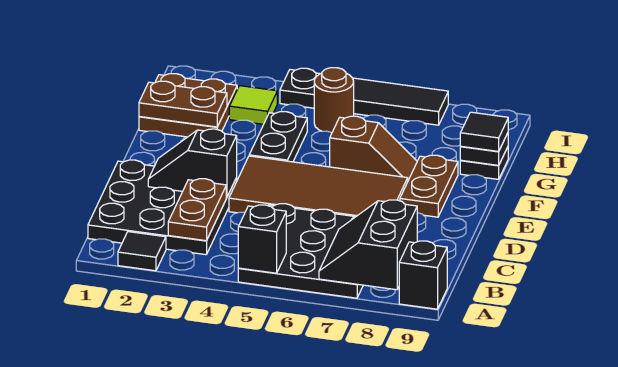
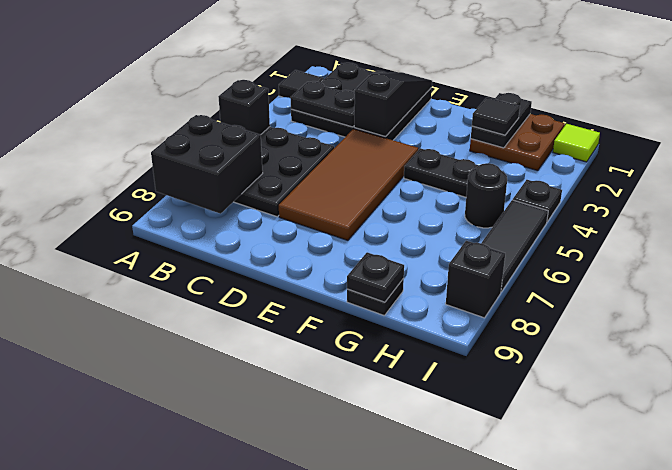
black slope A7:B8 level 2 top 8 -> black brick A7:B8 level 2
black brick A9 level 1 -> black brick I8 level 1
brown plate B3:C3 level 2 -> black plate B3:C3 level 2
black slope D2:D3 level 2 top 3 -> black slope D1:D3 level 2 top 3
brown plate E8:F8 level 1 -> none
brown slope F6:F7 level 1 top 6 -> none
brown plate G1:G2 level 2 -> black plate G1:G2 level 2
black tile G9 level 3 -> black tile G2 level 3
lime tile H3 level 1 -> lime tile I1 level 1
brown round brick H5 level 1 -> black round brick H5 level 1

